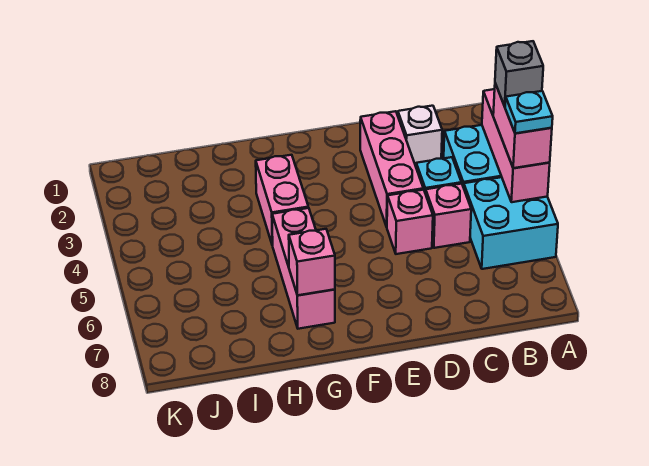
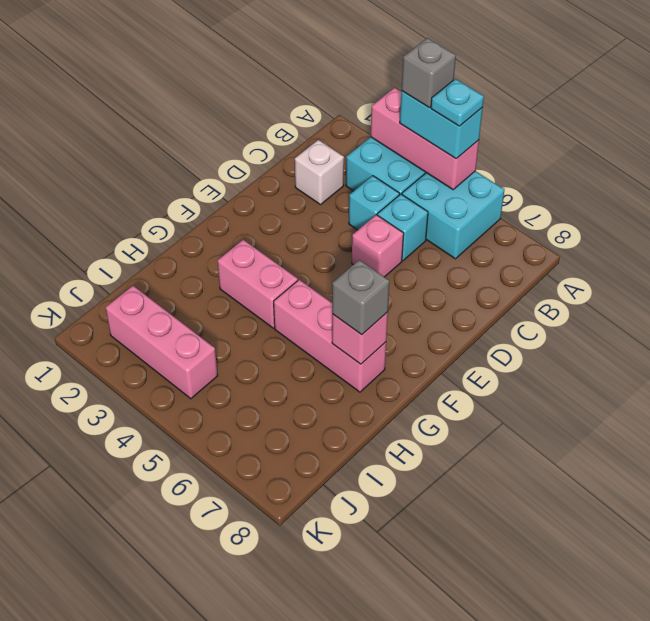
pink brick A4:A5 level 3 -> cyan brick A4:A5 level 3
pink brick C5 level 1 -> cyan brick C5 level 1
pink brick D2:D4 level 1 -> pink brick J2:J4 level 1
none -> grey brick G7 level 3

